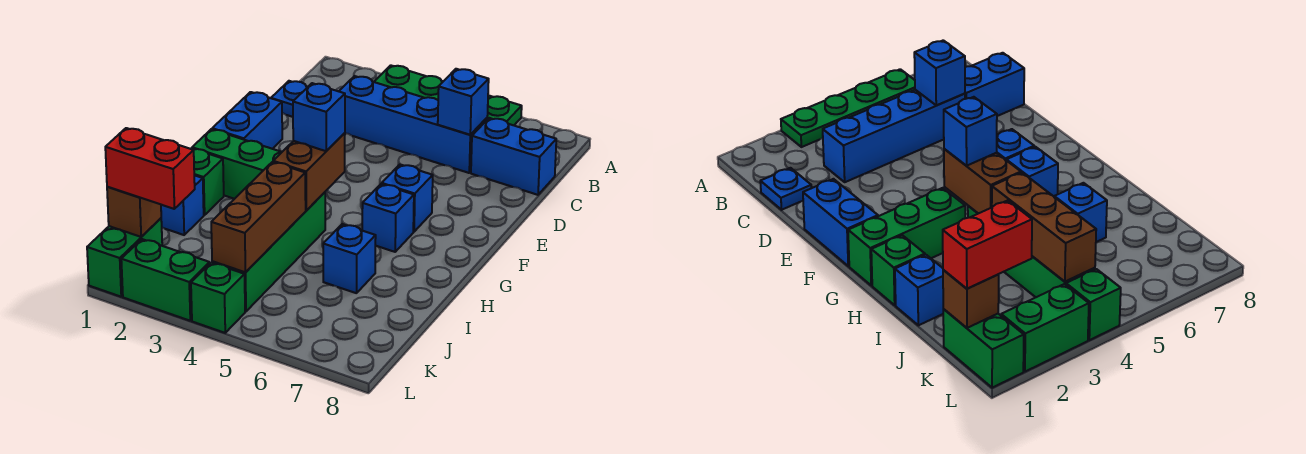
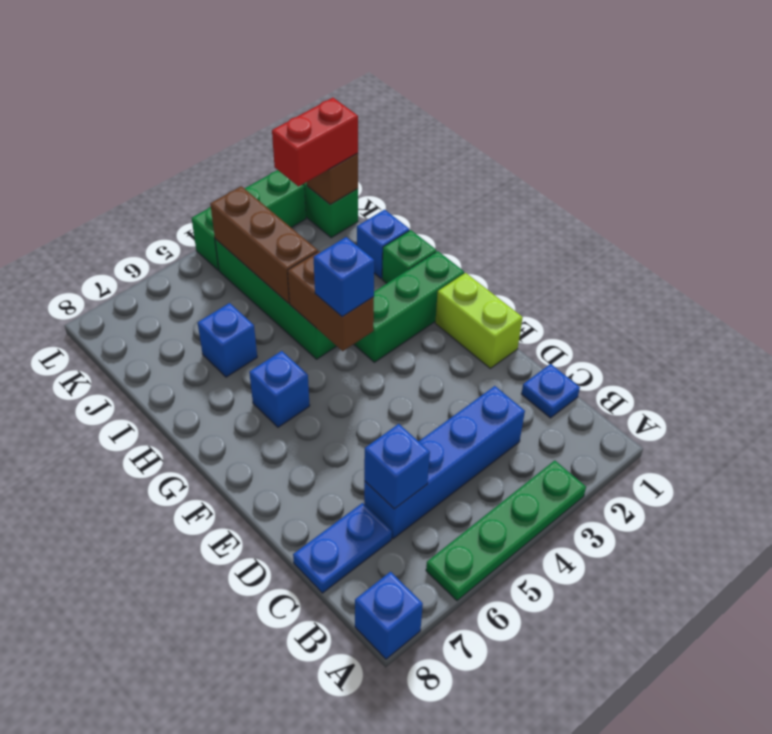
blue brick C7:C8 level 1 -> blue plate C7:C8 level 1
blue brick E1:F1 level 1 -> lime brick E1:F1 level 1
blue brick F6 level 1 -> blue brick A8 level 1

